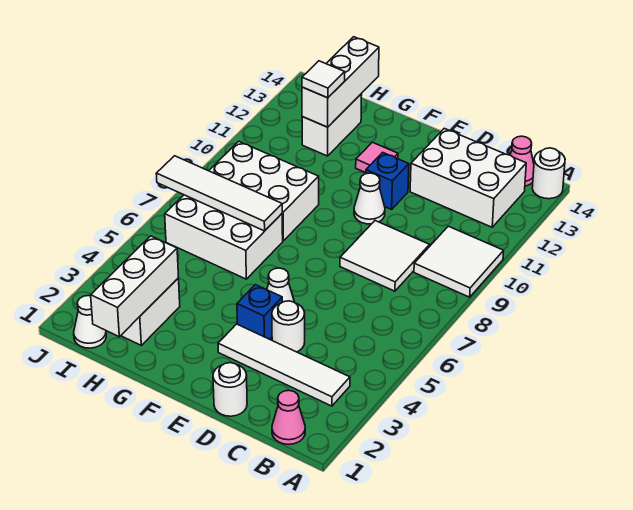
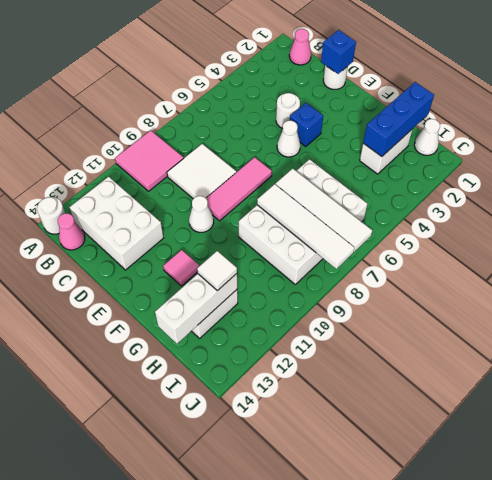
white tile A9:B10 level 1 -> pink tile A9:B10 level 1
white tile B3:E3 level 1 -> white tile G8:J8 level 2
none -> pink tile E7:E9 level 1
blue brick E11 level 1 -> blue brick D1 level 2
white brick H1:H3 level 2 -> blue brick H1:H3 level 2

